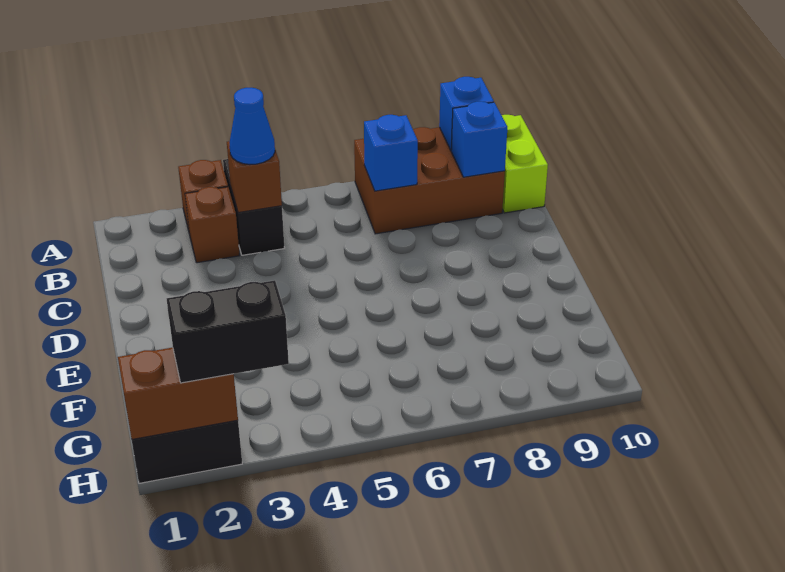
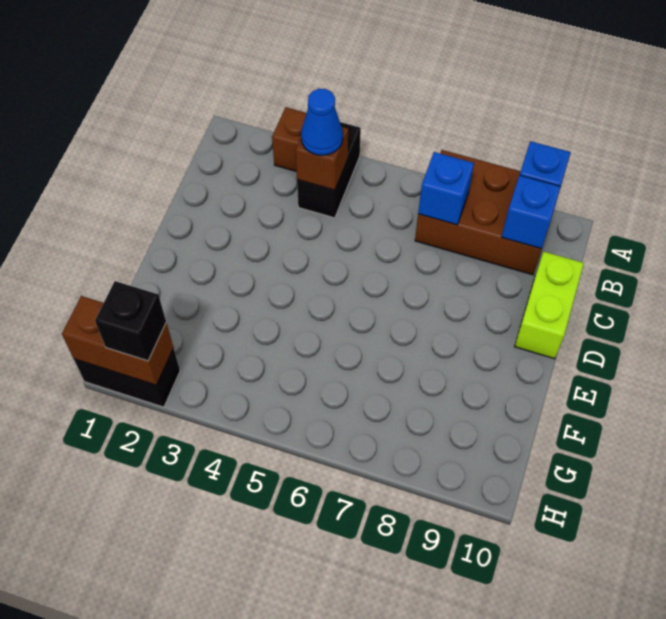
lime brick A10:B10 level 1 -> lime brick C10:D10 level 1
brown brick B3 level 1 -> none
black brick H2:H3 level 3 -> black brick H2 level 3

